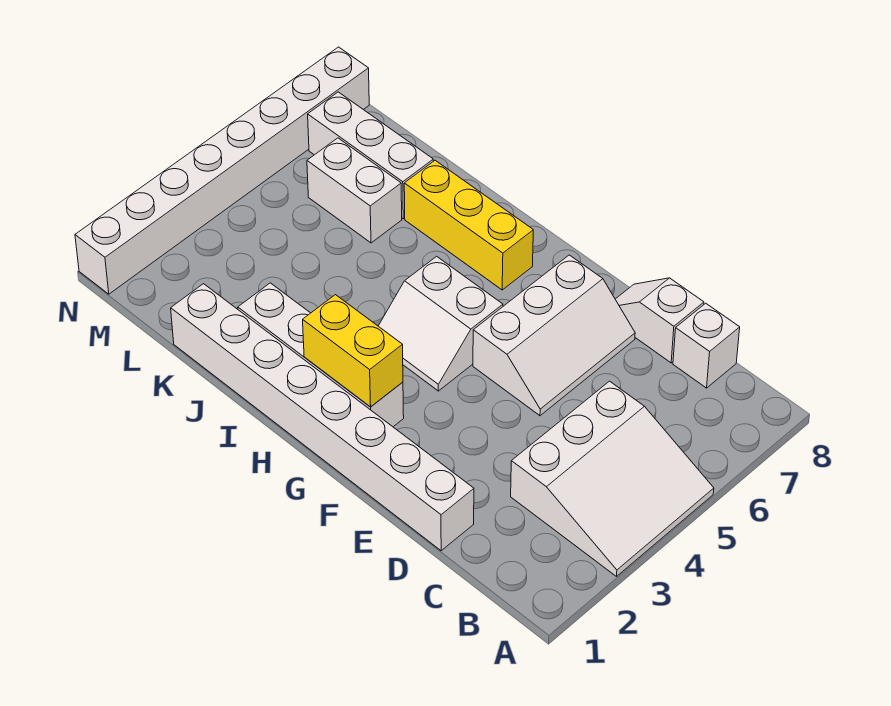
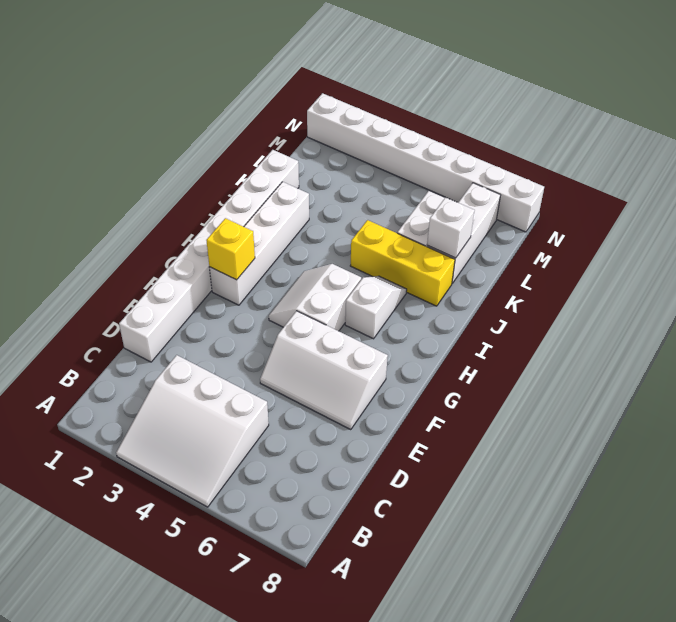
white brick C8 level 1 -> white brick K7 level 2
white slope D8:E8 level 1 top D -> white slope H6:I6 level 1 top H
yellow brick G2:H2 level 2 -> yellow brick G2 level 2
yellow brick H7:J7 level 1 -> yellow brick J5:J7 level 1

